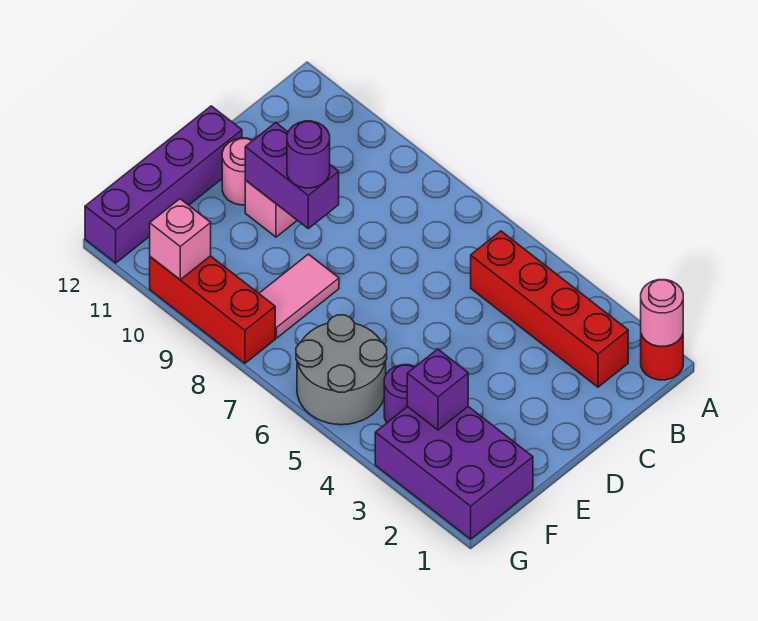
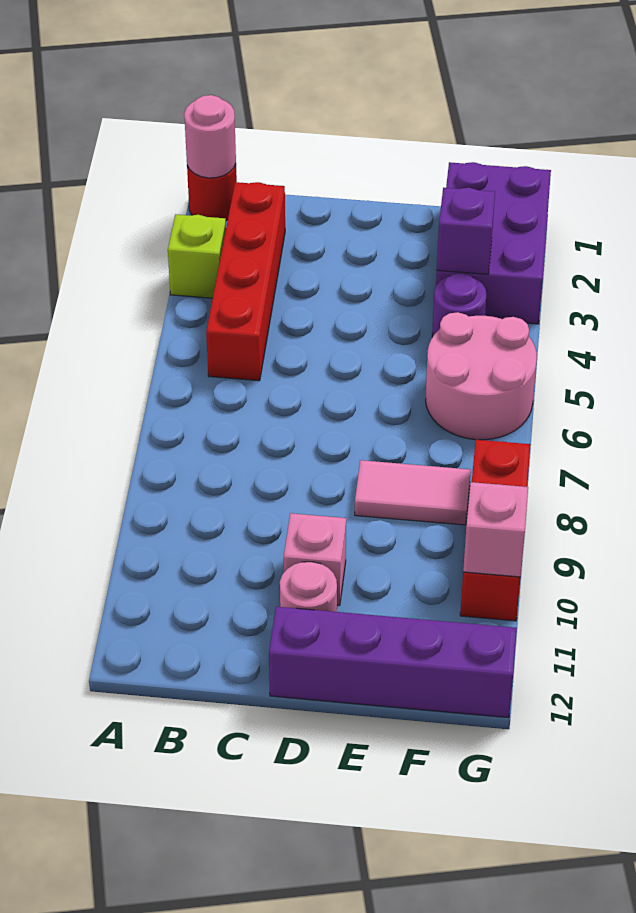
none -> lime brick A3 level 1
purple brick D9:D10 level 2 -> none
purple round brick D9 level 3 -> none
grey round brick F5:G6 level 1 -> pink round brick F5:G6 level 1

